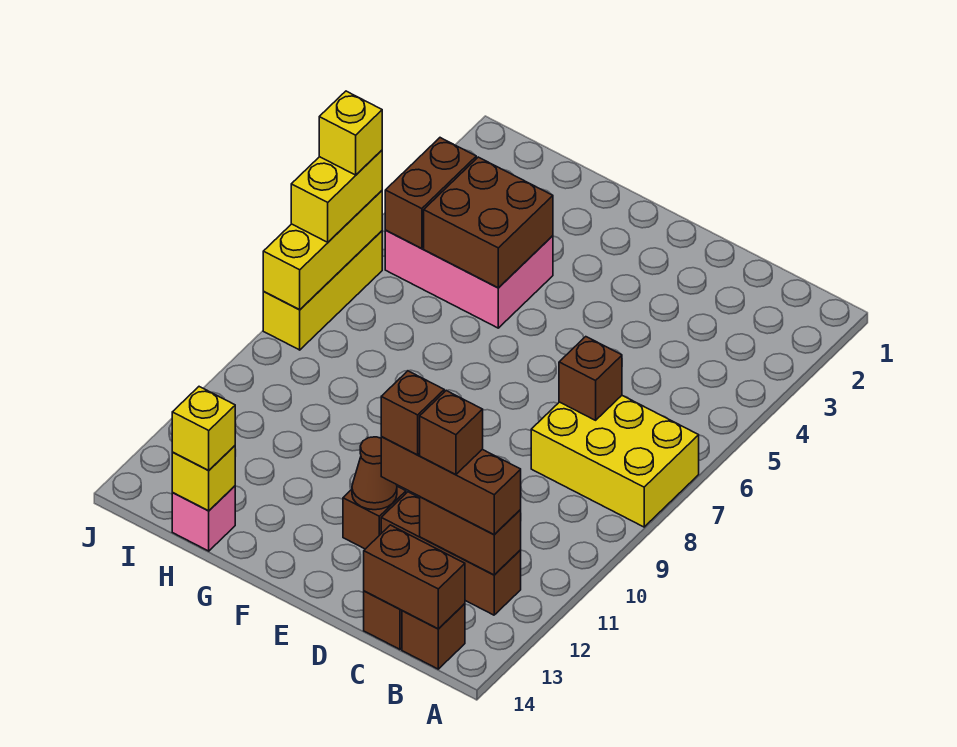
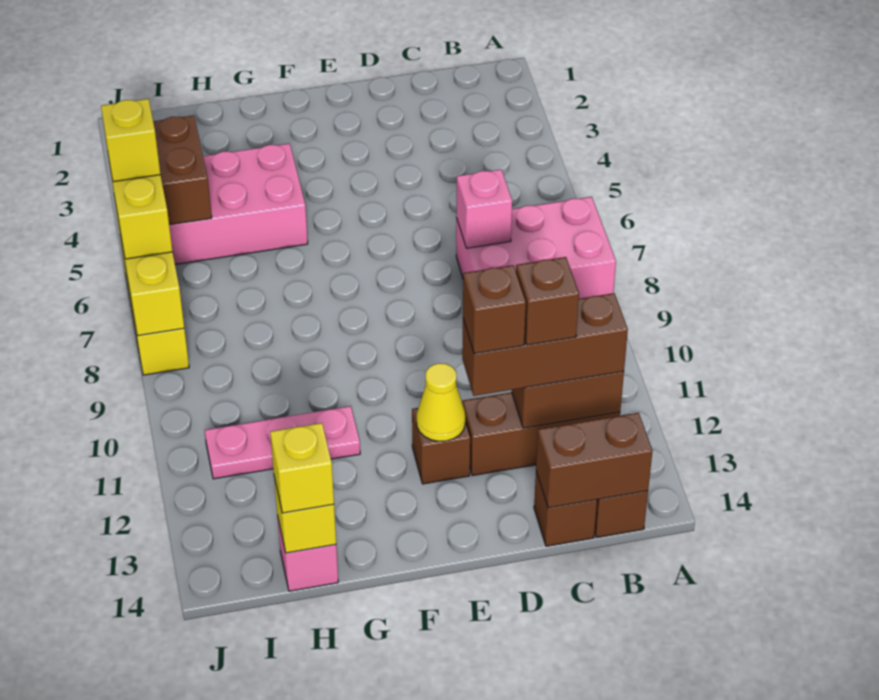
yellow brick A7:C8 level 1 -> pink brick A7:C8 level 1
brown brick C7 level 2 -> pink brick C7 level 2
brown cone E12 level 2 -> yellow cone E12 level 2
brown brick G4:H5 level 2 -> none
none -> pink plate G11:I11 level 1

